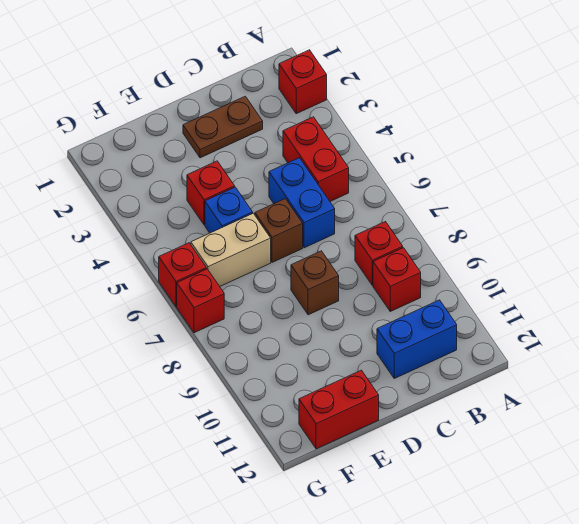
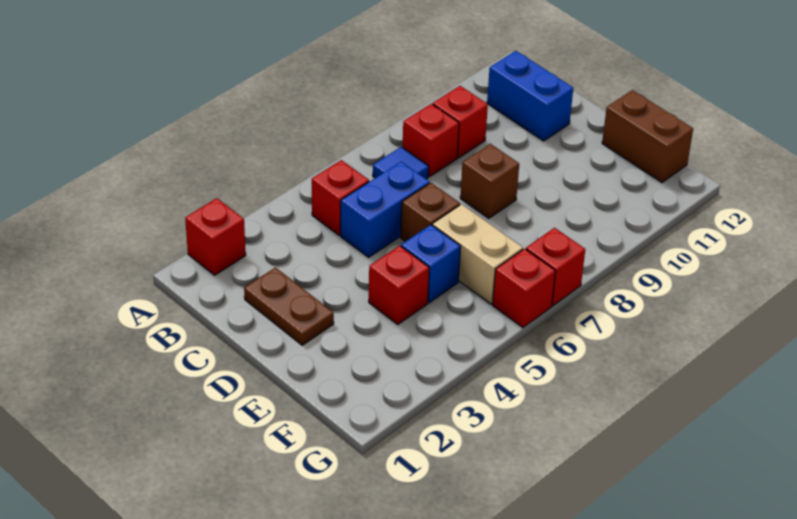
red brick B4:B5 level 1 -> red brick B5 level 1
none -> blue tile B7 level 1
red brick E12:F12 level 1 -> brown brick E12:F12 level 1

